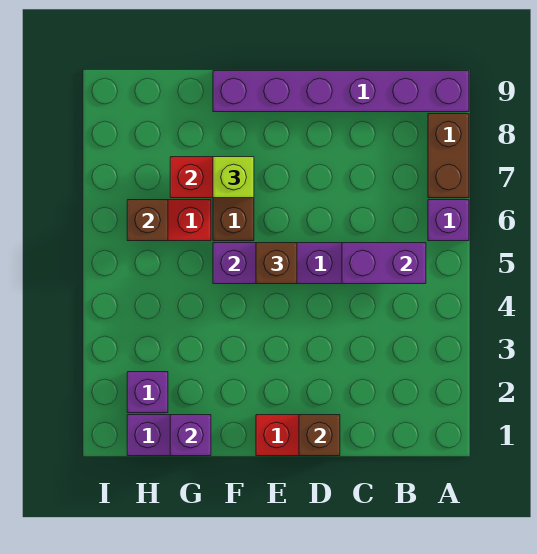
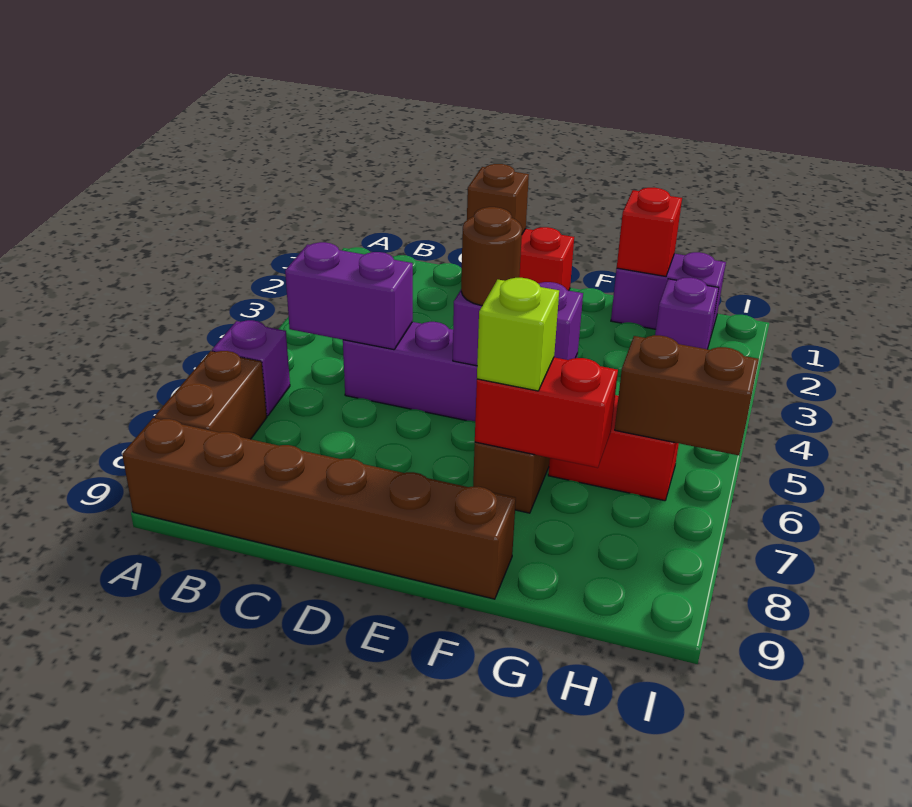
purple brick A9:F9 level 1 -> brown brick A9:F9 level 1
brown brick E5 level 3 -> brown round brick E5 level 3
purple brick G1 level 2 -> red brick G1 level 2
brown brick H6 level 2 -> brown brick H6:I6 level 2

